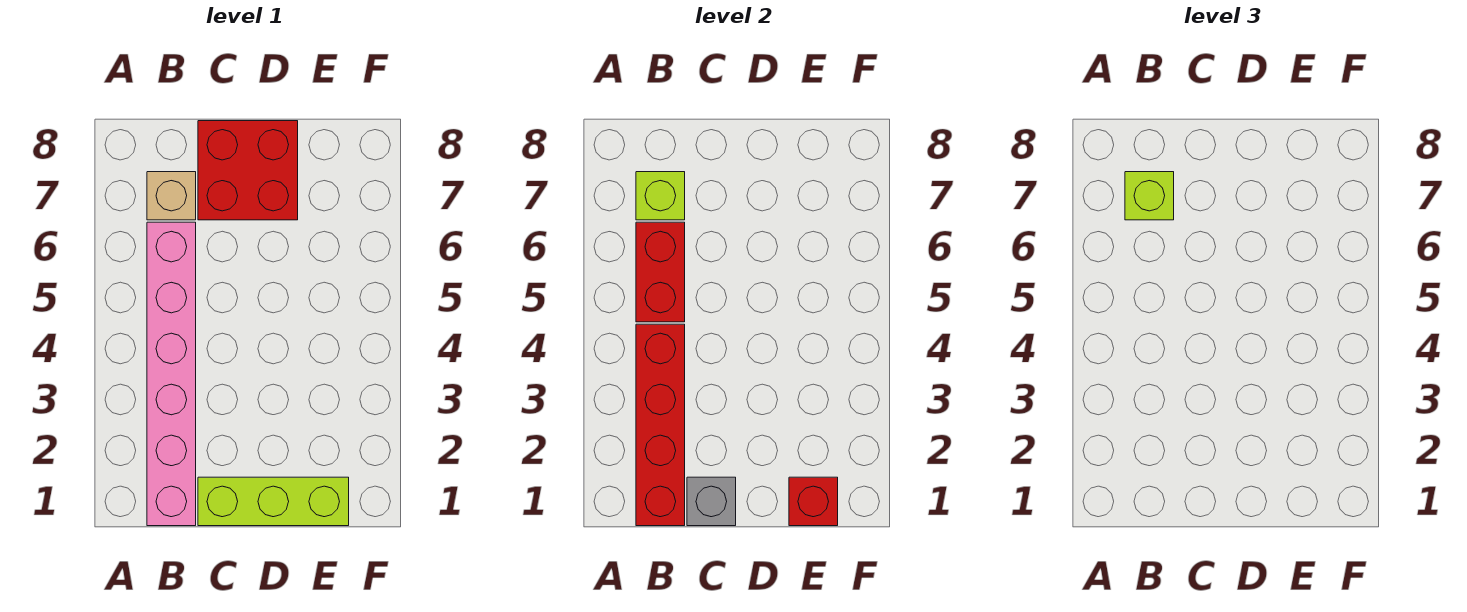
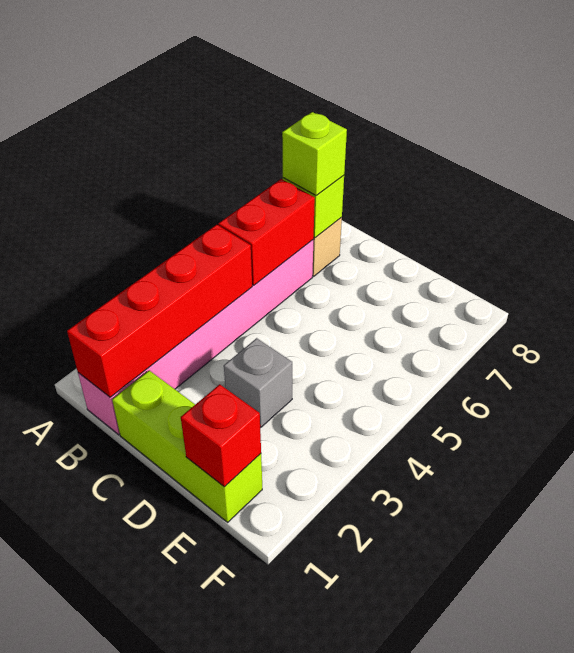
grey brick C1 level 2 -> grey brick D3 level 1
red brick C7:D8 level 1 -> none

